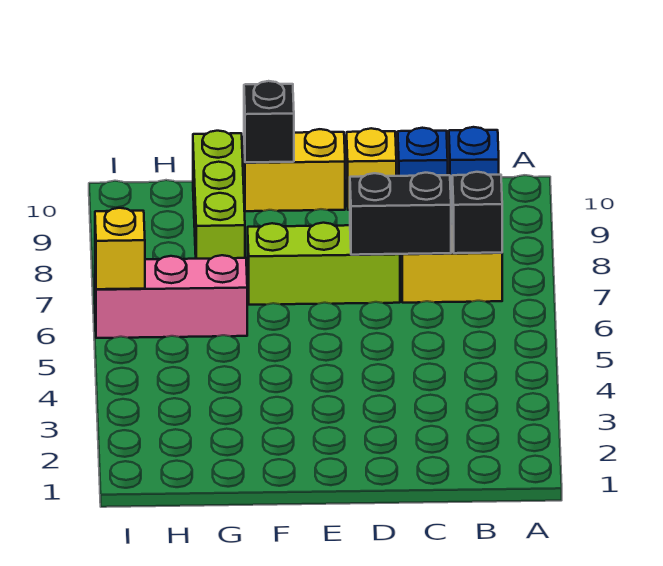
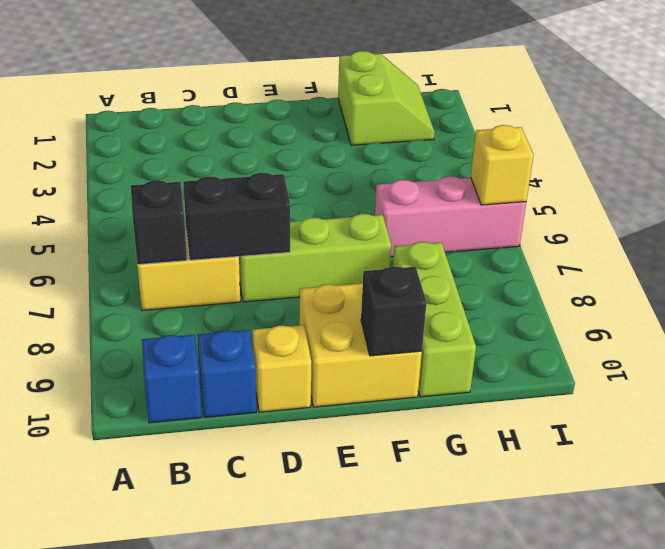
yellow brick E10:F10 level 1 -> yellow brick E9:F10 level 1
none -> lime slope G1:H2 level 1 top G

